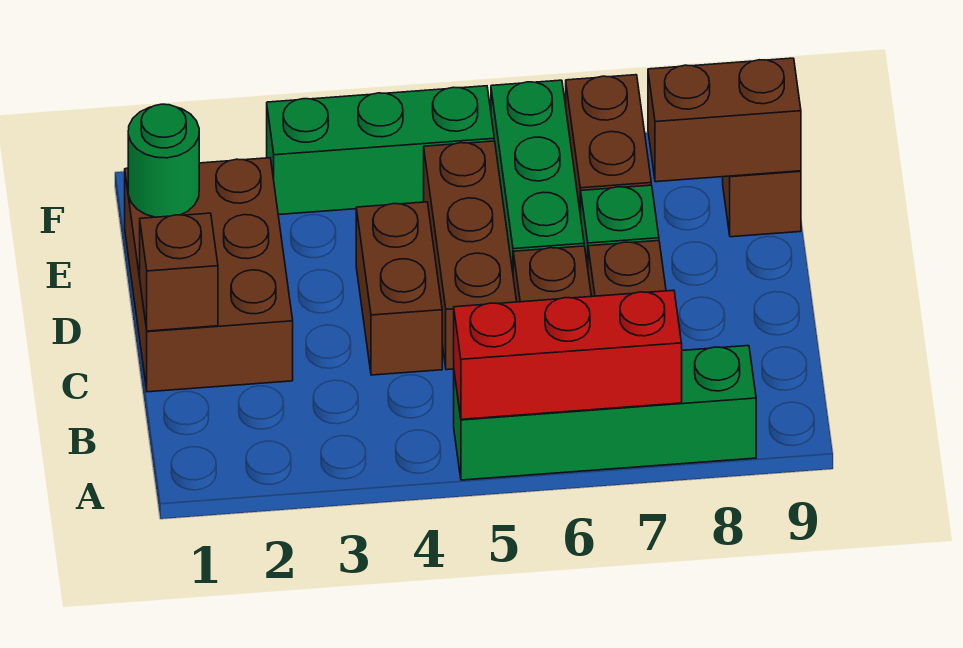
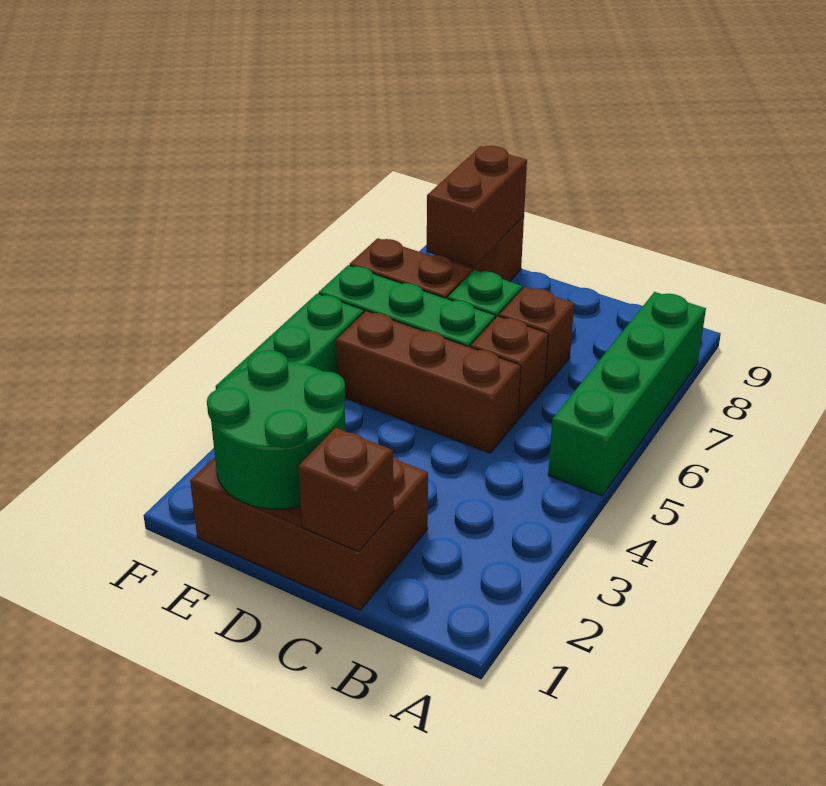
red brick A5:A7 level 2 -> none
brown brick C4:D4 level 1 -> none
green round brick E1 level 2 -> green round brick D1:E2 level 2

